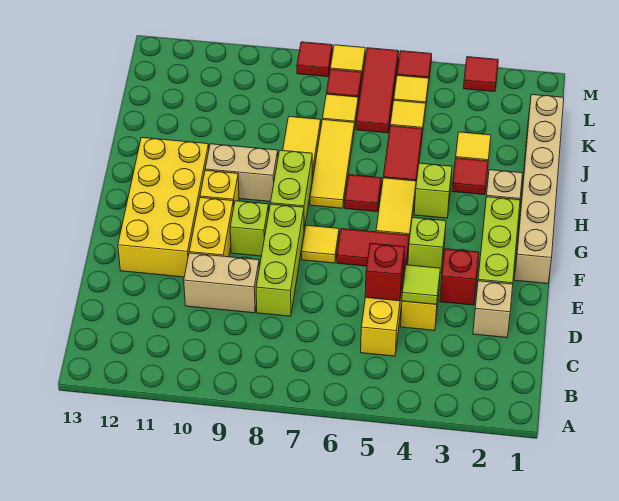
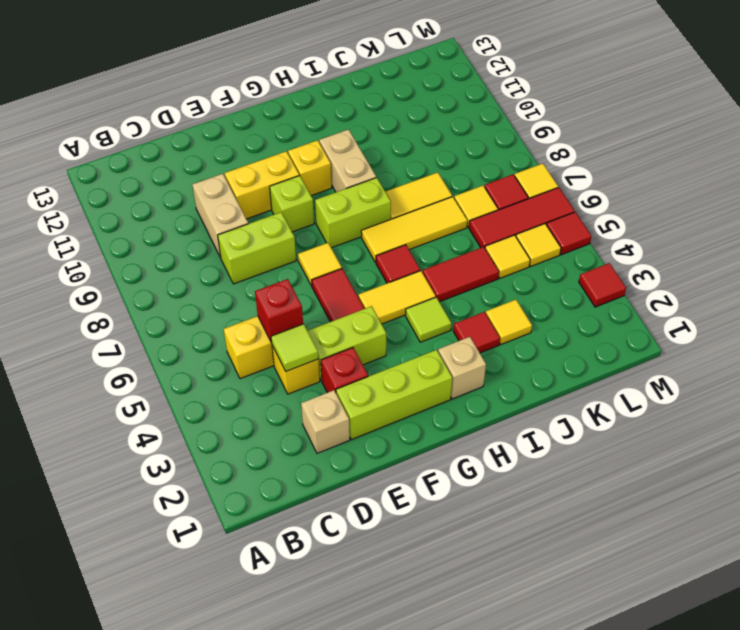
lime brick D8:F8 level 1 -> lime brick D8:E8 level 1
yellow brick E11:H12 level 1 -> none
tan brick F1:K1 level 1 -> none
lime brick F4 level 1 -> lime brick E4:F4 level 1
lime brick H4 level 1 -> lime tile H4 level 1
red tile M8 level 1 -> none

